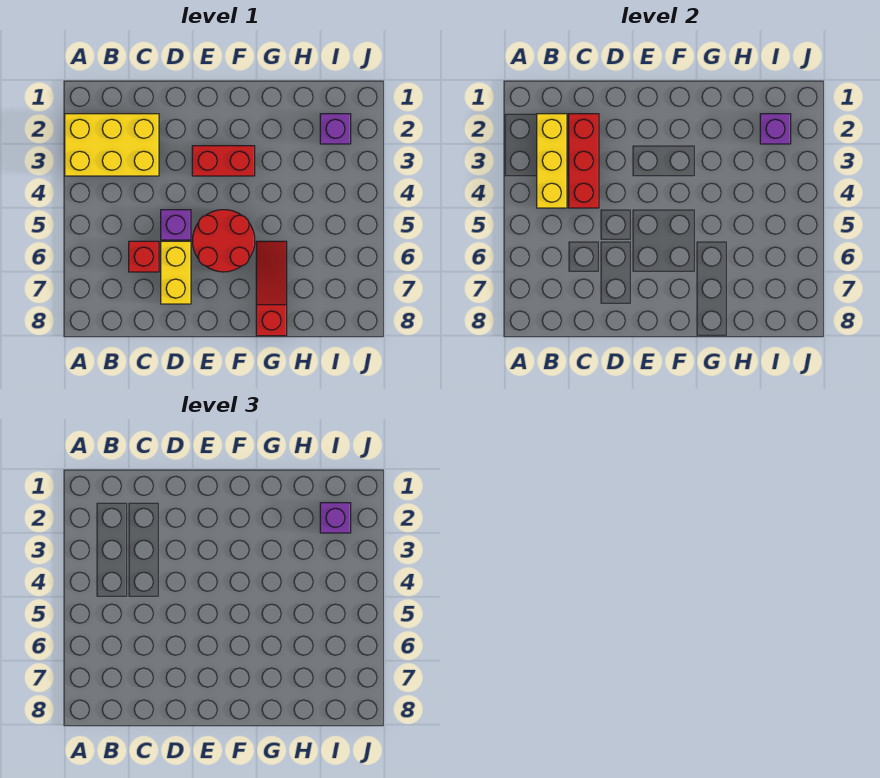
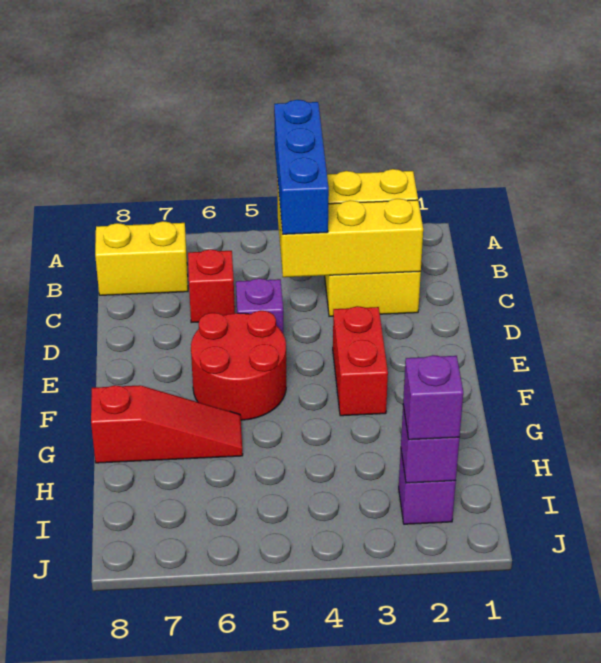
none -> blue brick A4:C4 level 3
red brick C2:C4 level 2 -> yellow brick C2:C4 level 2
yellow brick D6:D7 level 1 -> yellow brick B7:B8 level 1

